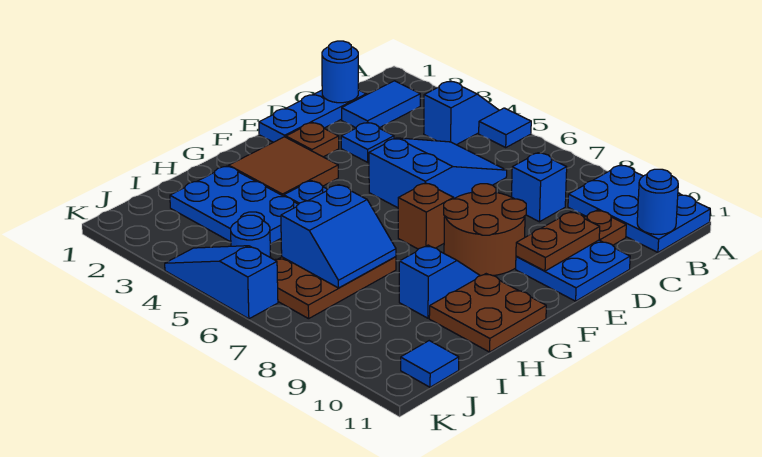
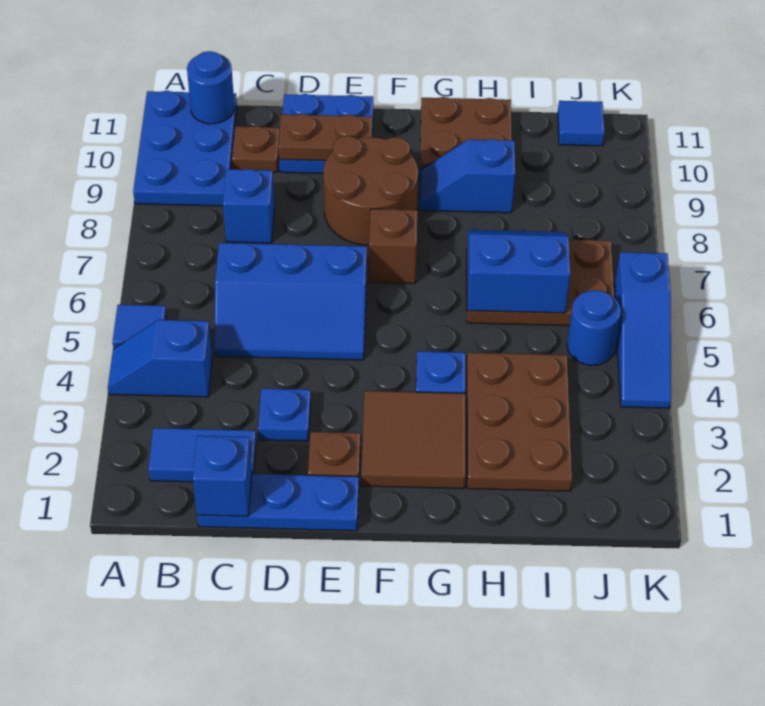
blue round brick C1 level 2 -> blue brick C1 level 2
blue slope C5:E6 level 1 top E -> blue slope C5:E6 level 1 top 6
blue plate H2:I4 level 1 -> brown plate H2:I4 level 1

